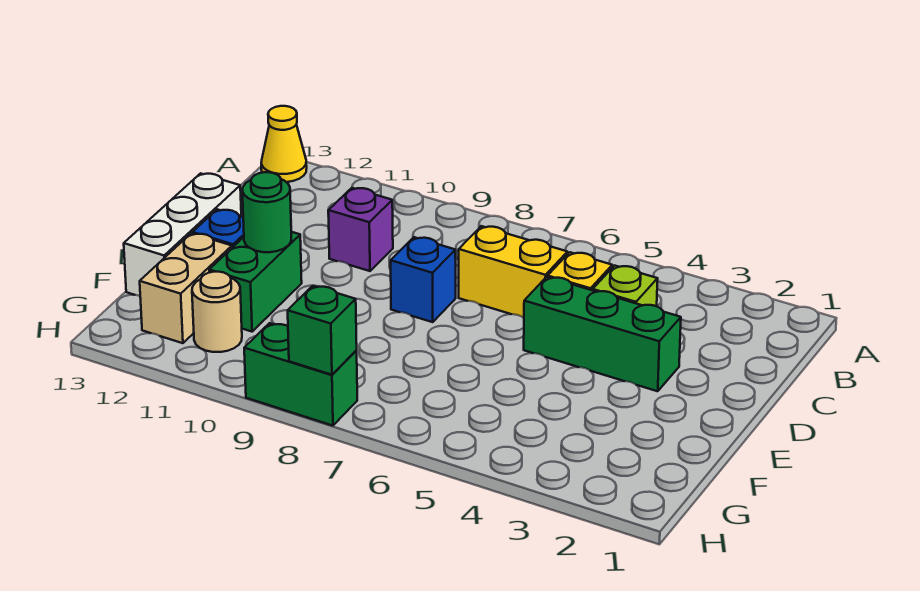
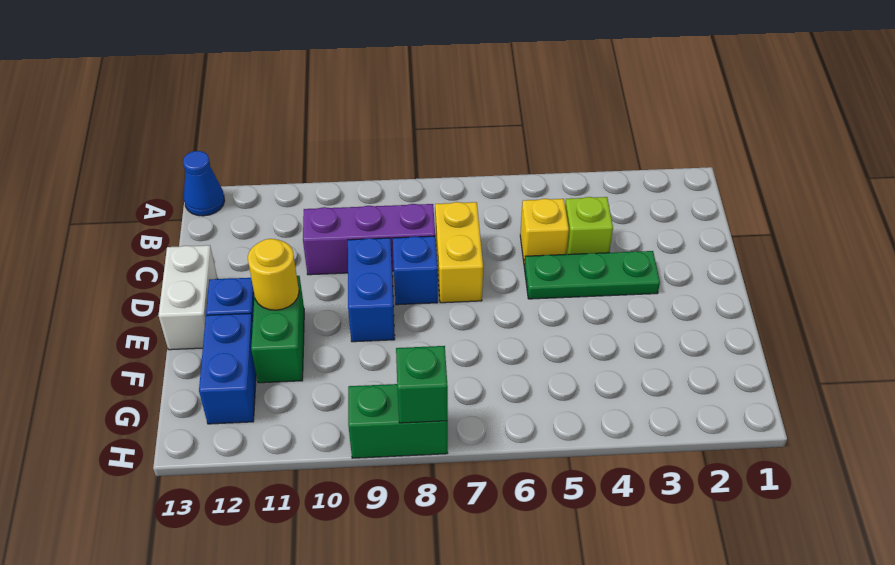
yellow cone A13 level 1 -> blue cone A13 level 1
yellow brick C6:C7 level 1 -> yellow brick C7:D7 level 1
purple brick C10 level 1 -> purple brick C8:C10 level 1
green brick D3:D5 level 1 -> green plate D3:D5 level 1
none -> blue brick D9:E9 level 1
white brick D13:F13 level 1 -> white brick D13:E13 level 1
green round brick E11 level 2 -> yellow round brick E11 level 2
tan brick F12:G12 level 1 -> blue brick F12:G12 level 1
tan round brick G11 level 1 -> none

